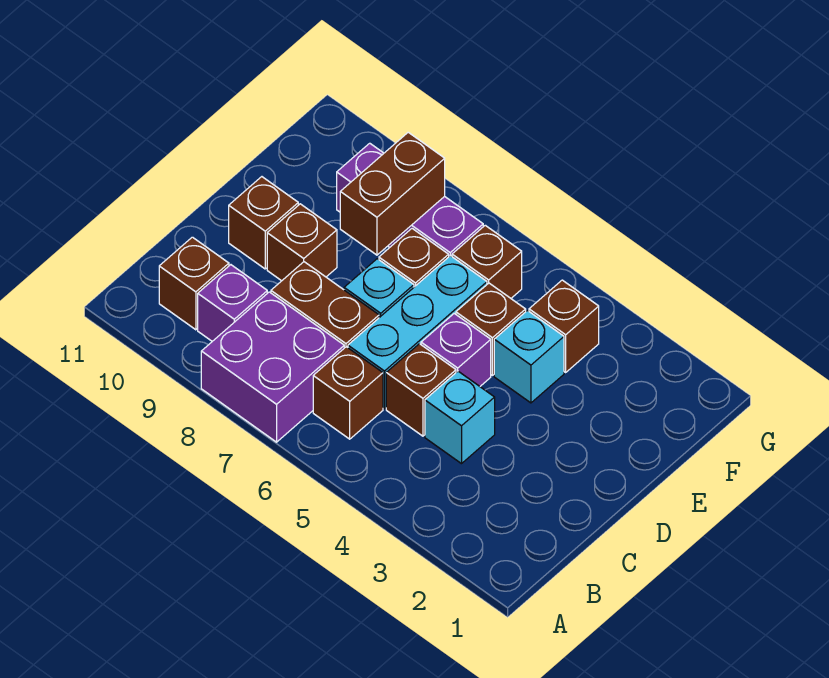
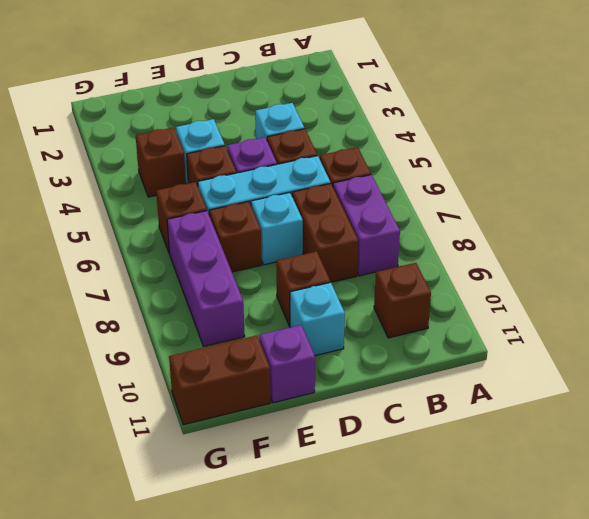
purple brick A7:B8 level 1 -> purple brick B7:B8 level 1
purple brick B9 level 1 -> purple brick E11 level 1
brown brick D10 level 1 -> cyan brick D10 level 1
brown brick E8:F8 level 2 -> brown brick F11:G11 level 1

